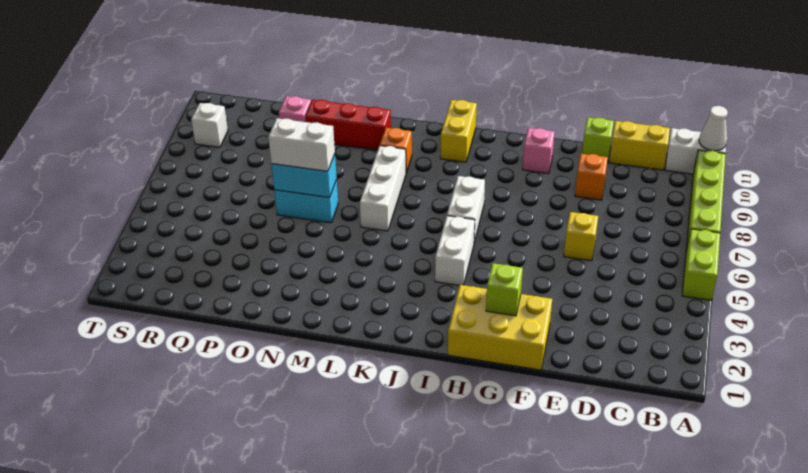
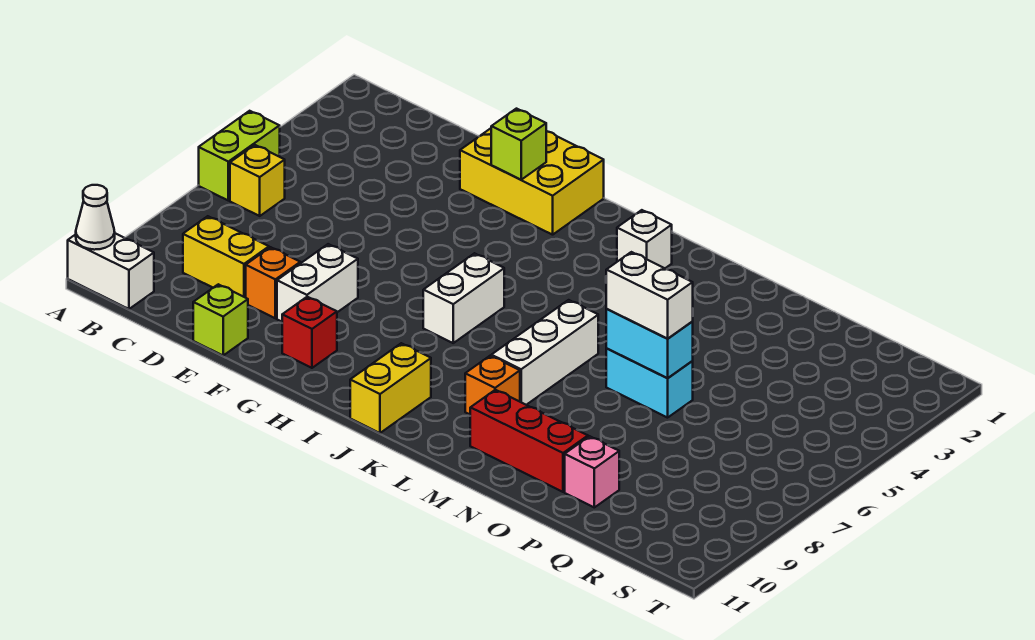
lime brick A7:A10 level 1 -> none
yellow brick C11:D11 level 1 -> yellow brick C9:D9 level 1
yellow brick E6 level 1 -> yellow brick B6 level 1
pink brick G10 level 1 -> red brick G10 level 1
white brick I4:I5 level 1 -> white brick F8:F9 level 1
white brick S9 level 1 -> white brick K2 level 1

